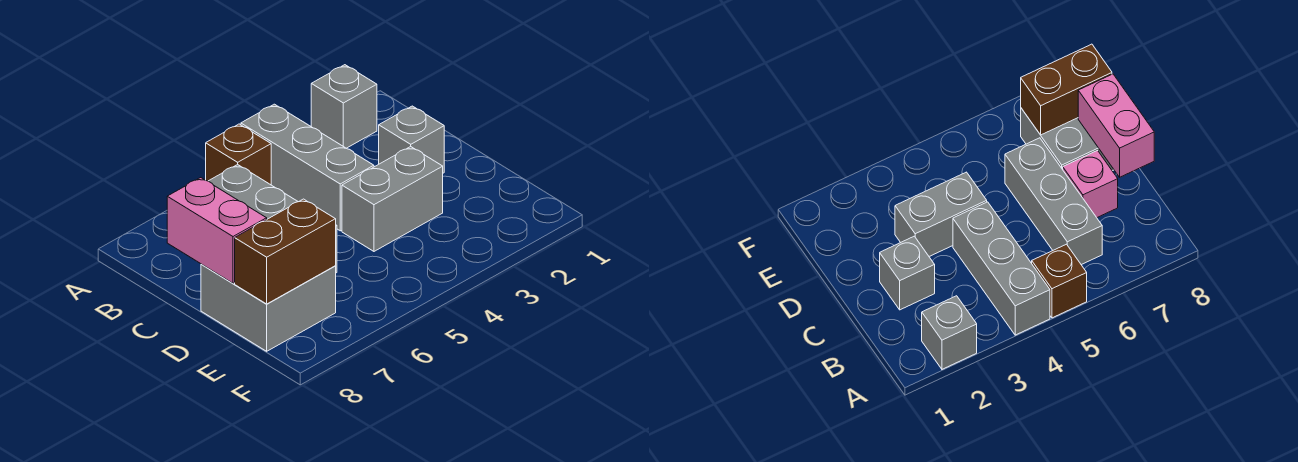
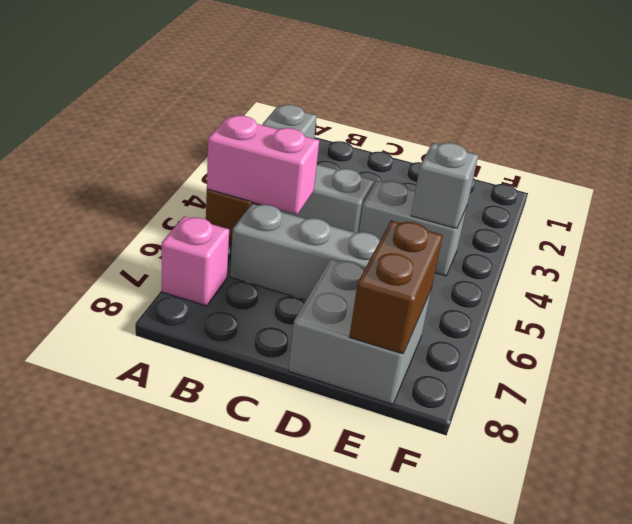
grey brick C2 level 1 -> grey brick E4 level 2
pink brick C7 level 1 -> pink brick A7 level 1
pink brick C8:D8 level 2 -> pink brick A5:B5 level 2
grey brick D3:D4 level 1 -> grey brick D4:E4 level 1

